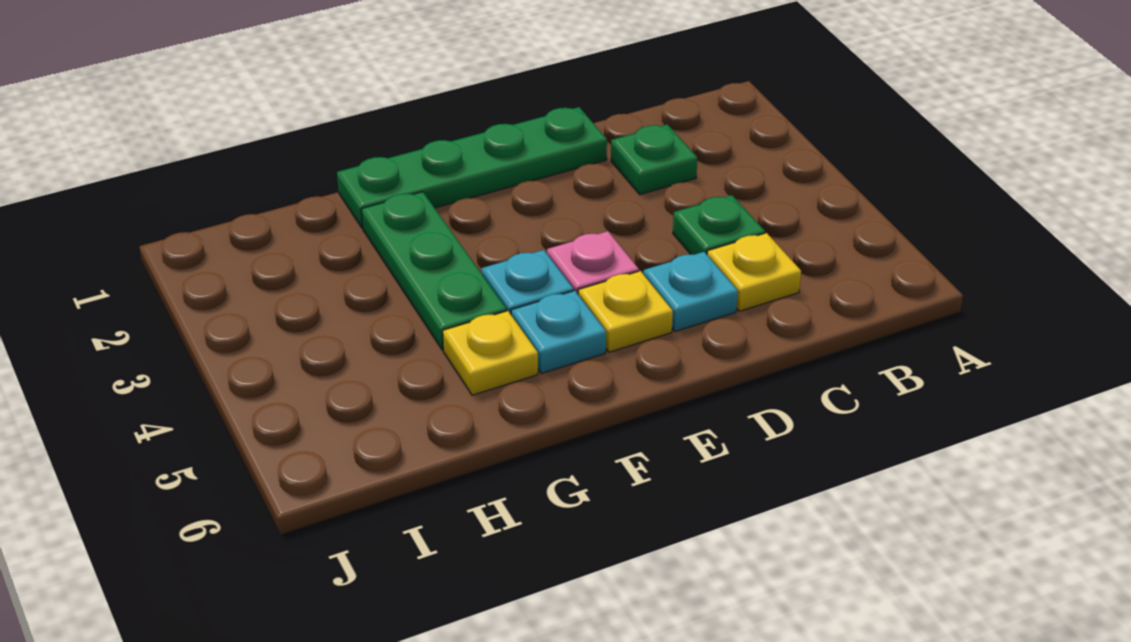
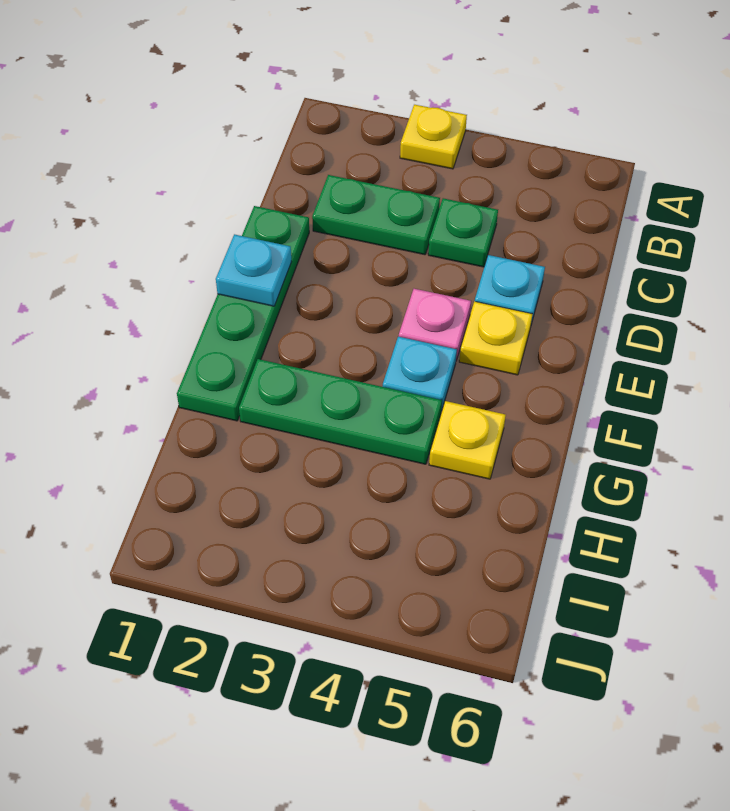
green plate C2 level 1 -> green plate C2:C3 level 1
yellow plate C5 level 1 -> yellow plate A3 level 1
cyan plate F5 level 1 -> cyan plate E1 level 2

